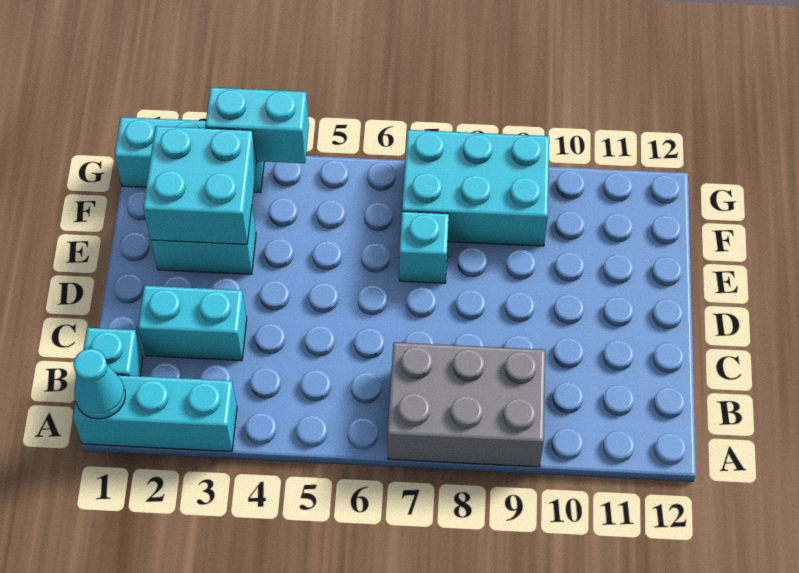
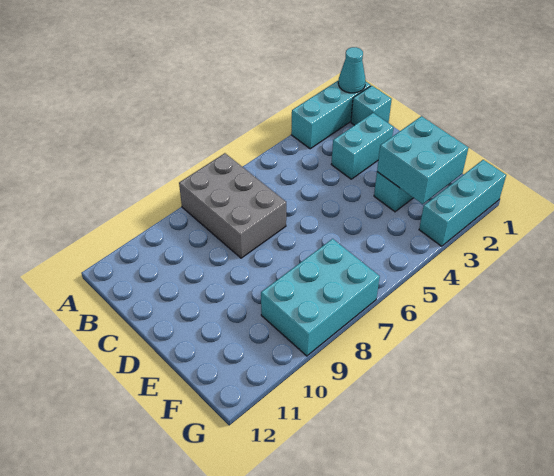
grey brick A7:B9 level 1 -> grey brick A7:C8 level 1
cyan brick E7 level 1 -> none
cyan brick G3:G4 level 2 -> none

